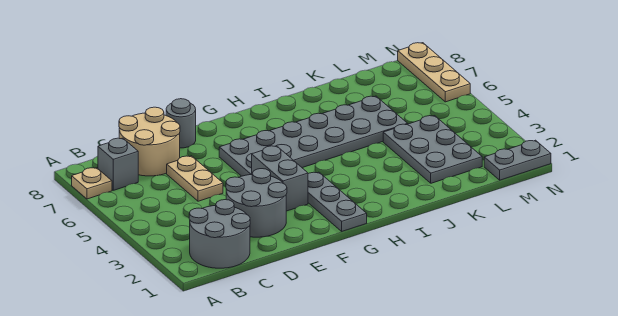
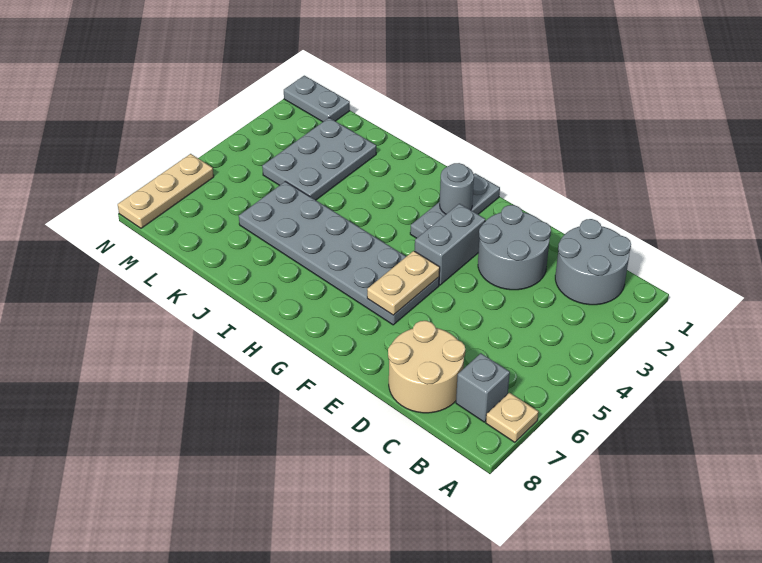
tan plate D5:D6 level 1 -> tan plate F5:F6 level 2
grey round brick E8 level 1 -> grey round brick G2 level 2

